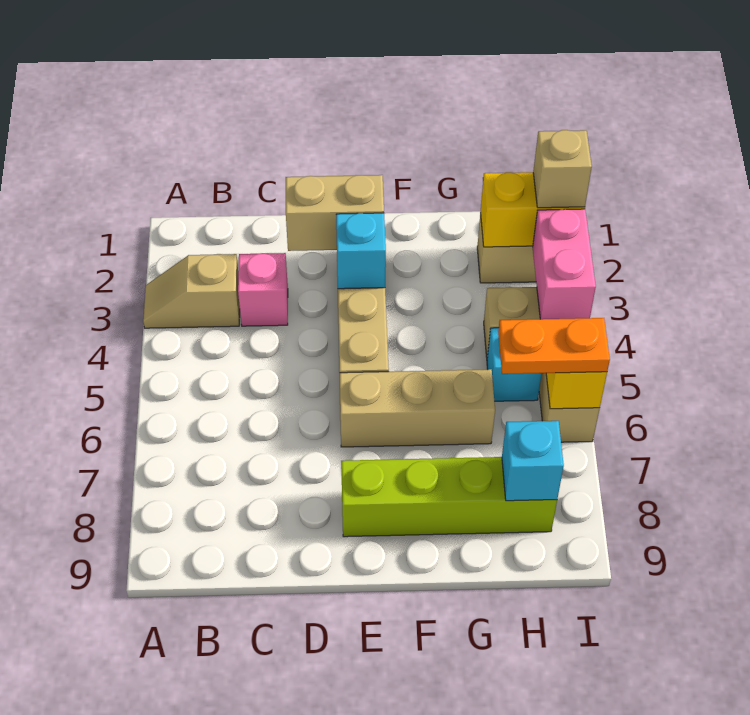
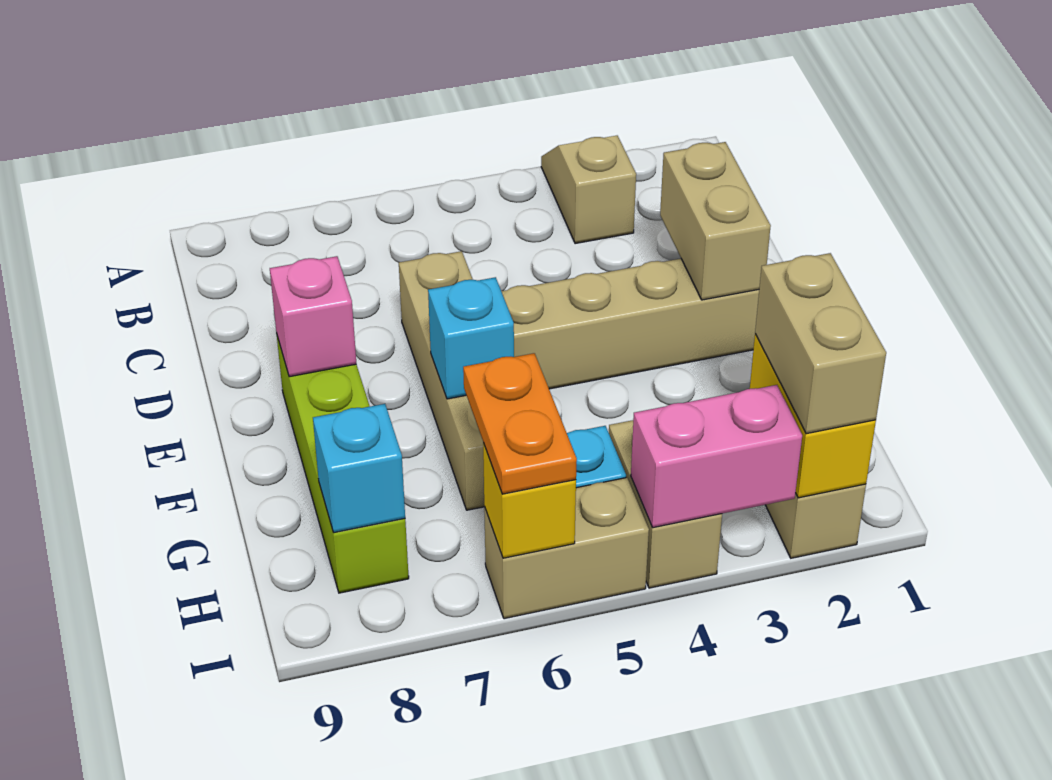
pink brick C3 level 1 -> pink brick E8 level 2
cyan brick E3 level 2 -> cyan brick F6 level 2
tan brick E6:G6 level 1 -> tan brick D6:G6 level 1
tan brick I2 level 3 -> tan brick H2:I2 level 3

